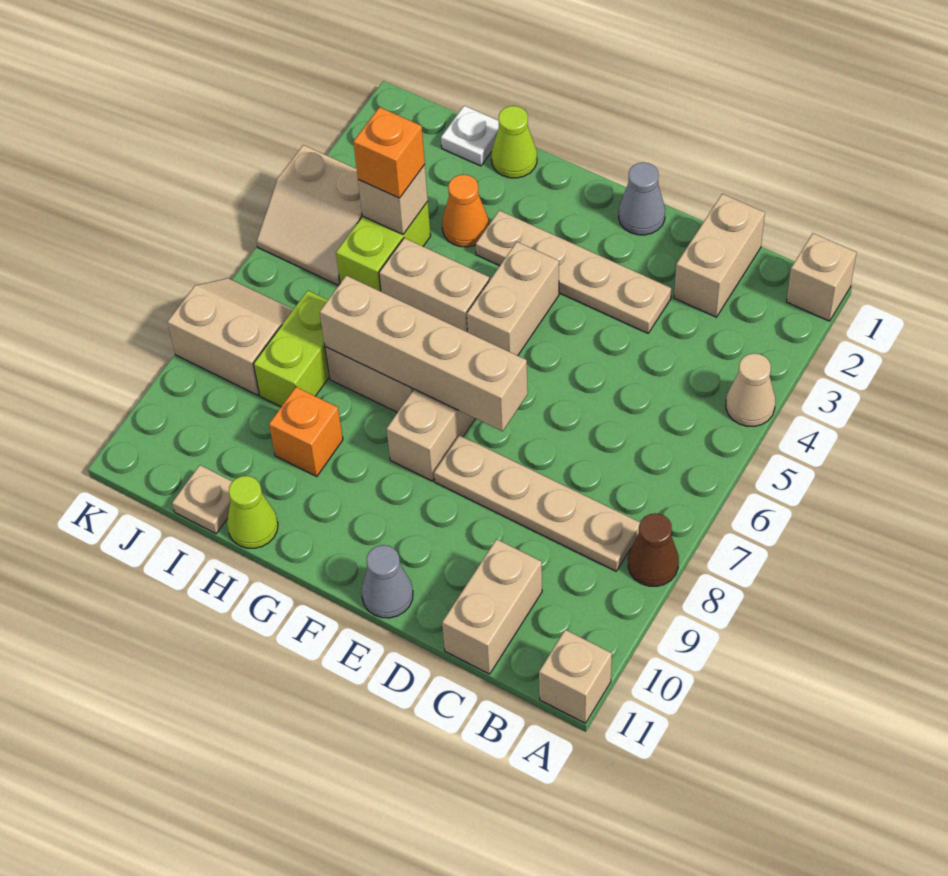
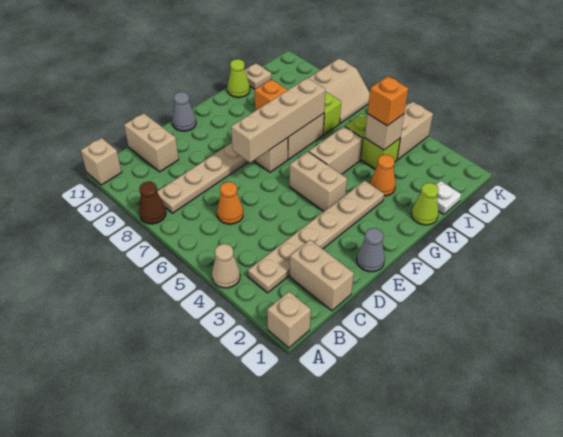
none -> orange cone C6 level 1
tan plate D3:G3 level 1 -> tan plate B3:G3 level 1

